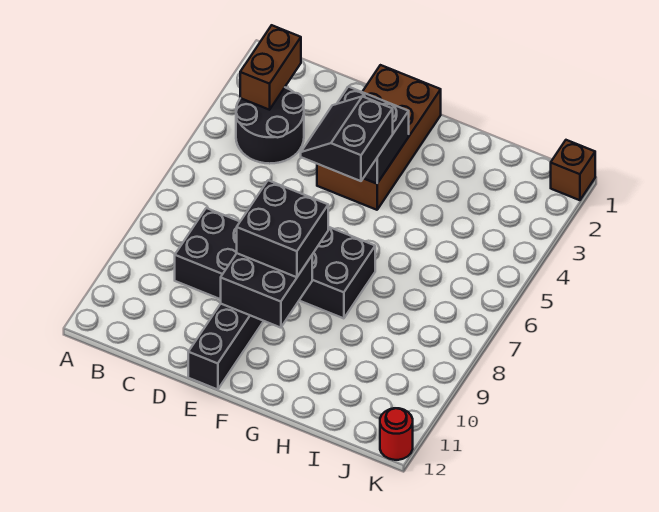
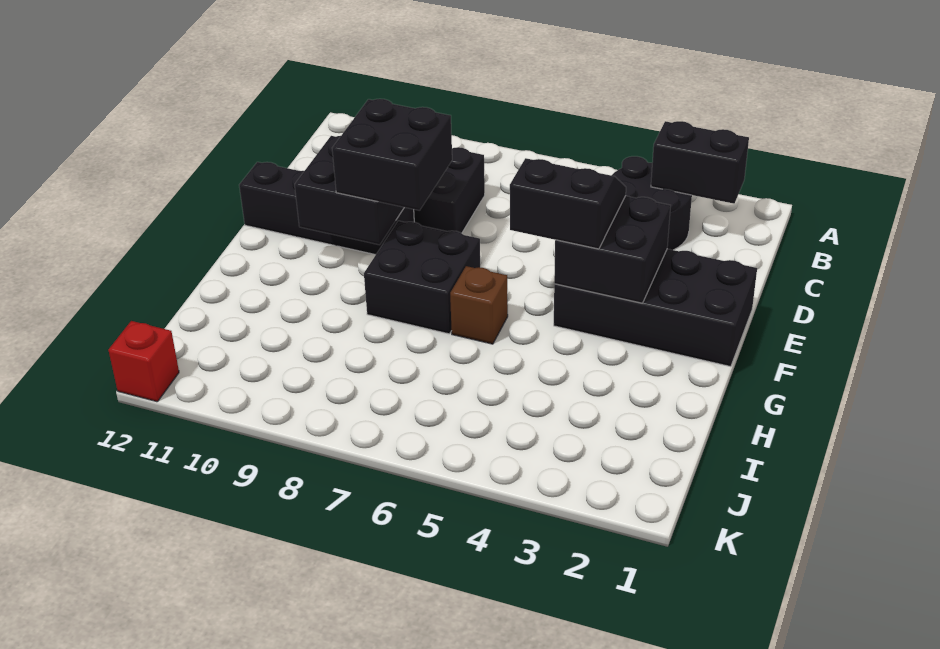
brown brick B2:B3 level 2 -> black brick B2:B3 level 2
brown brick E1:F4 level 1 -> black brick E1:F4 level 1
brown brick K1 level 1 -> brown brick G6 level 1
red round brick K12 level 1 -> red brick K12 level 1

